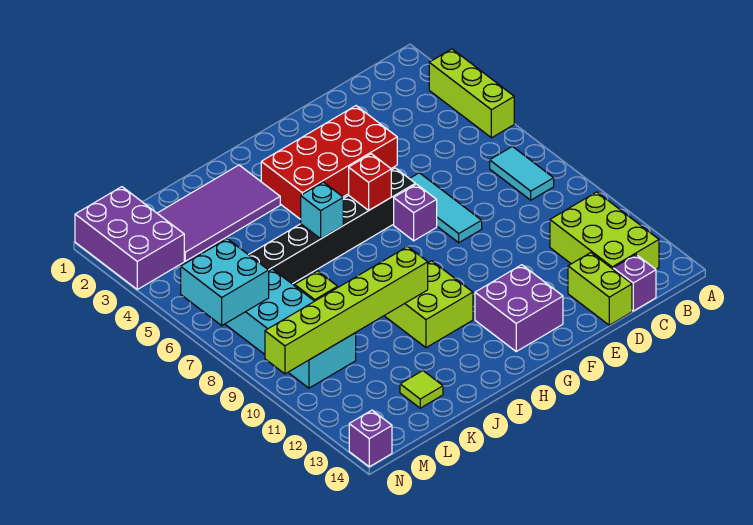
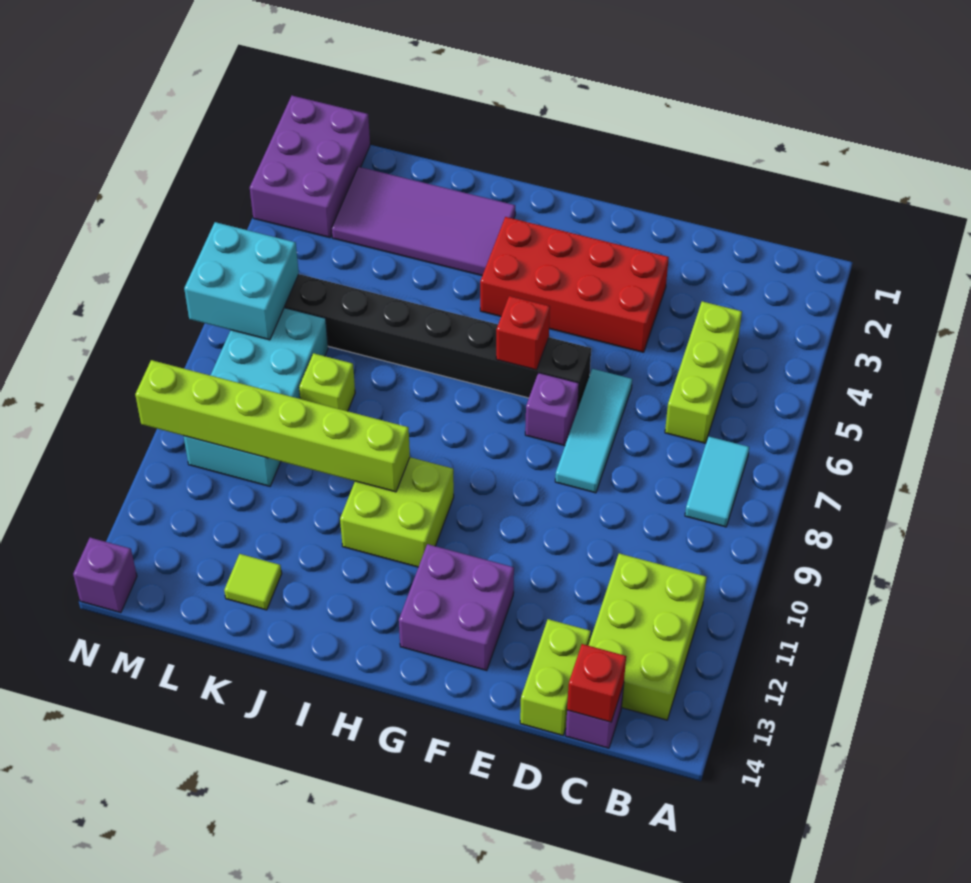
lime brick A3:A5 level 1 -> lime brick C4:C6 level 1
none -> red brick C14 level 2
cyan brick I6 level 2 -> none

